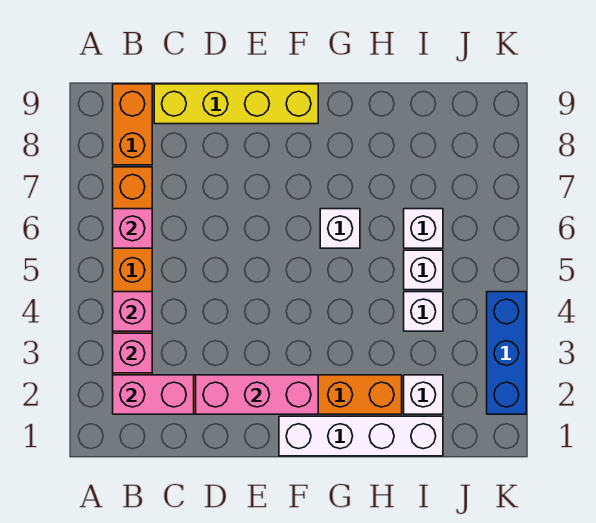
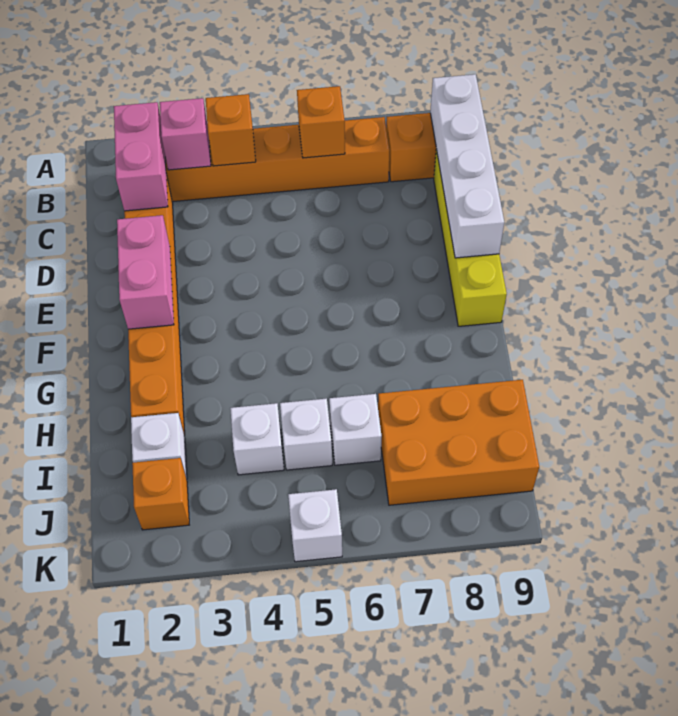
pink brick B4 level 2 -> orange brick B4 level 2
pink brick B6 level 2 -> orange brick B6 level 2
pink brick D2:F2 level 2 -> pink brick E2:F2 level 2
white brick F1:I1 level 1 -> white brick B9:E9 level 2
white brick G6 level 1 -> white brick K5 level 1
none -> orange brick I7:J9 level 1
none -> orange brick J2 level 1
blue brick K2:K4 level 1 -> none

